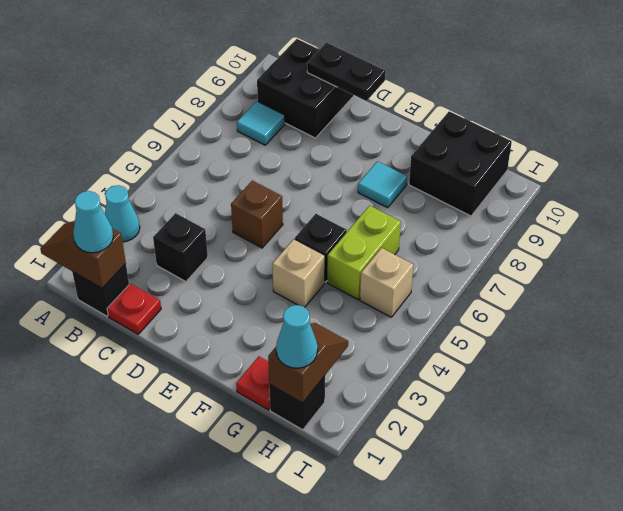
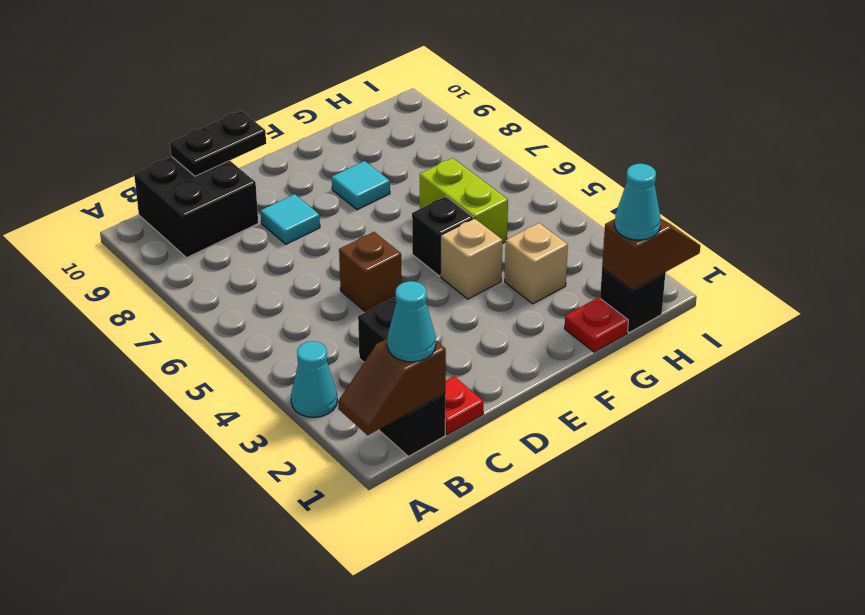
cyan tile B8 level 1 -> cyan tile D8 level 1
black brick G9:H10 level 1 -> none
brown slope H1:H2 level 2 top 1 -> brown slope H1:I1 level 2 top H
tan brick H5 level 1 -> tan brick G3 level 1

